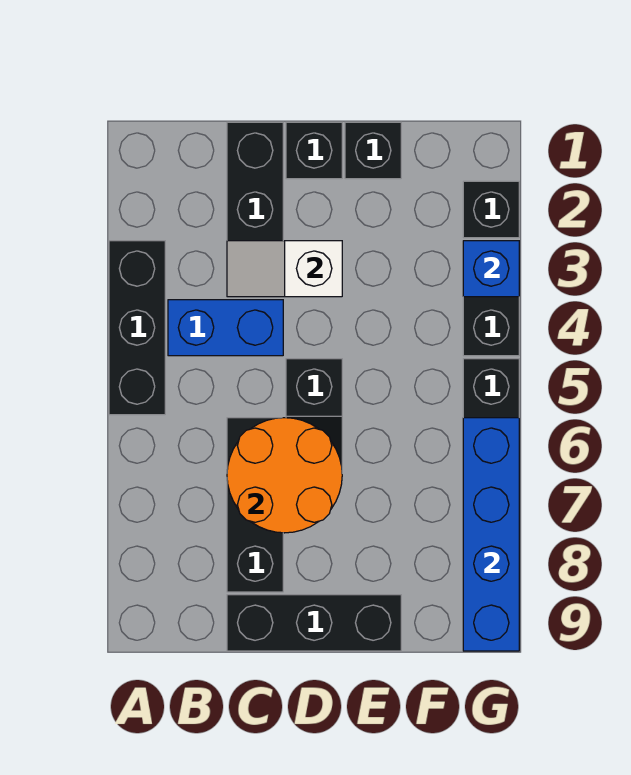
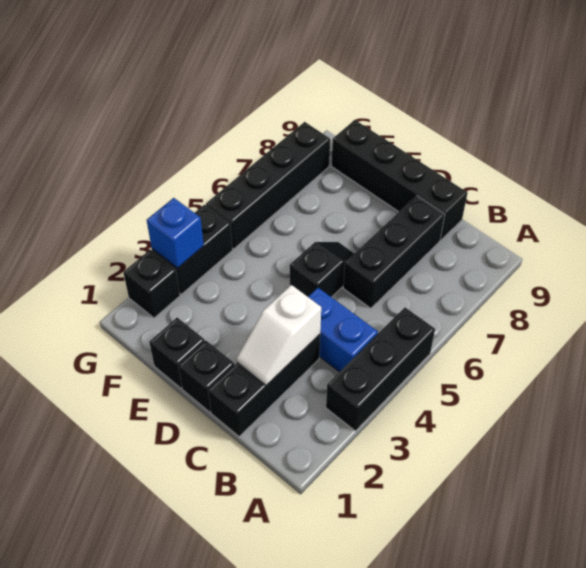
white slope C3:D3 level 2 top D -> white slope C2:C3 level 2 top 3
orange round brick C6:D7 level 2 -> none
black brick C9:E9 level 1 -> black brick C9:F9 level 1
blue brick G6:G9 level 2 -> none

